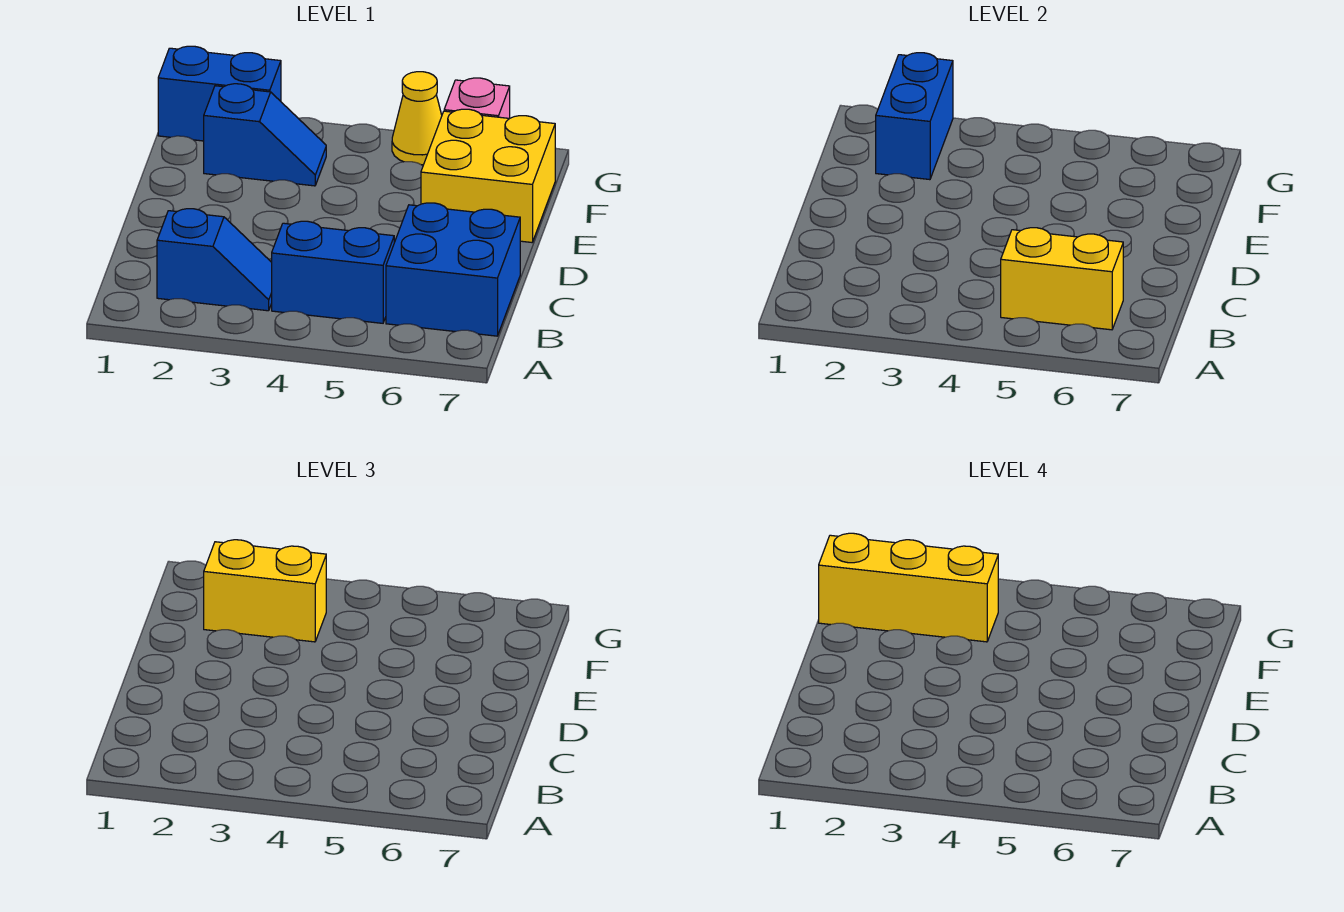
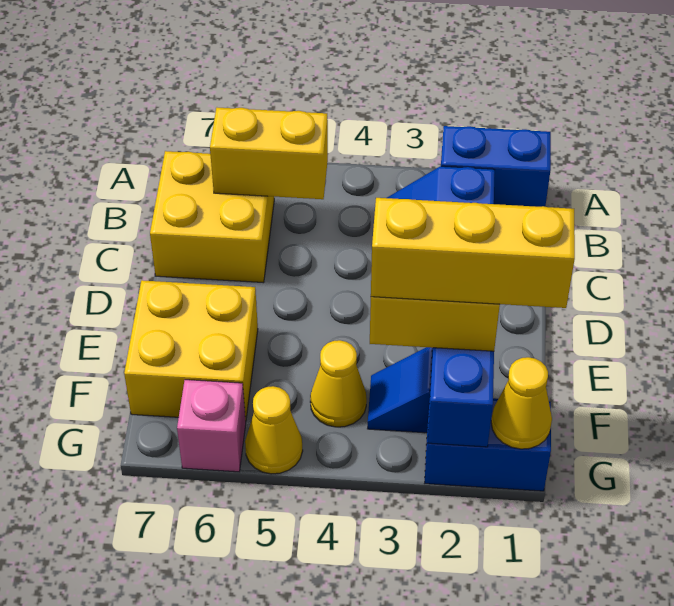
blue brick B4:B5 level 1 -> blue brick A1:A2 level 1
blue brick B6:C7 level 1 -> yellow brick B6:C7 level 1
none -> yellow cone F4 level 1
none -> yellow cone G1 level 2

